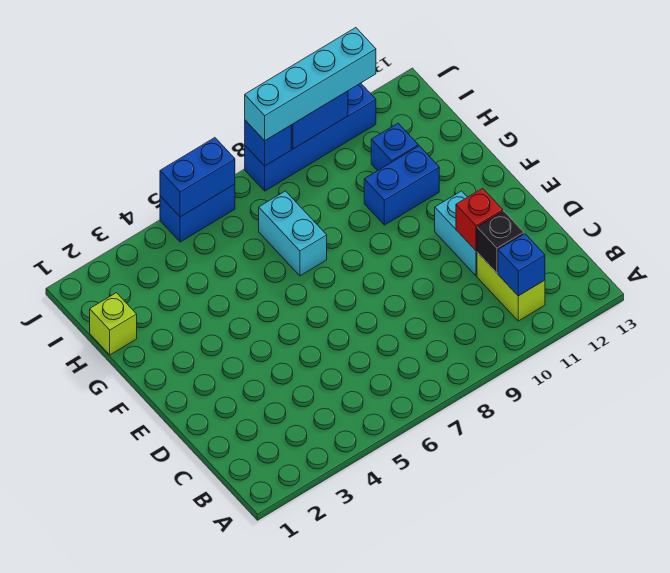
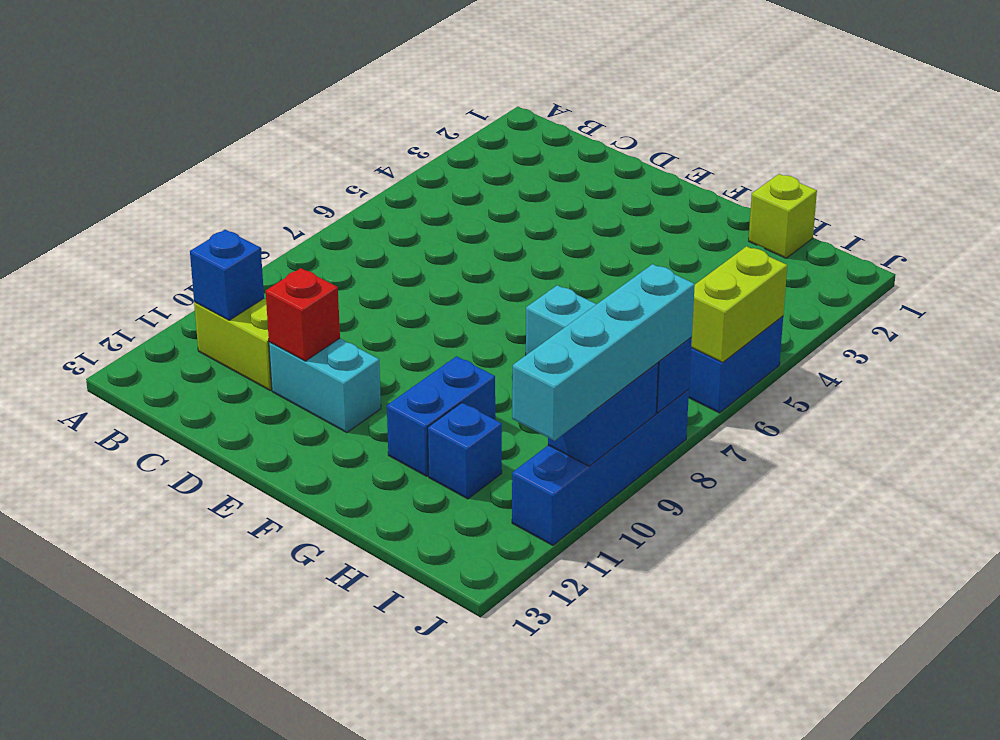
black brick C11 level 2 -> none
blue brick J5:J6 level 2 -> lime brick J5:J6 level 2

